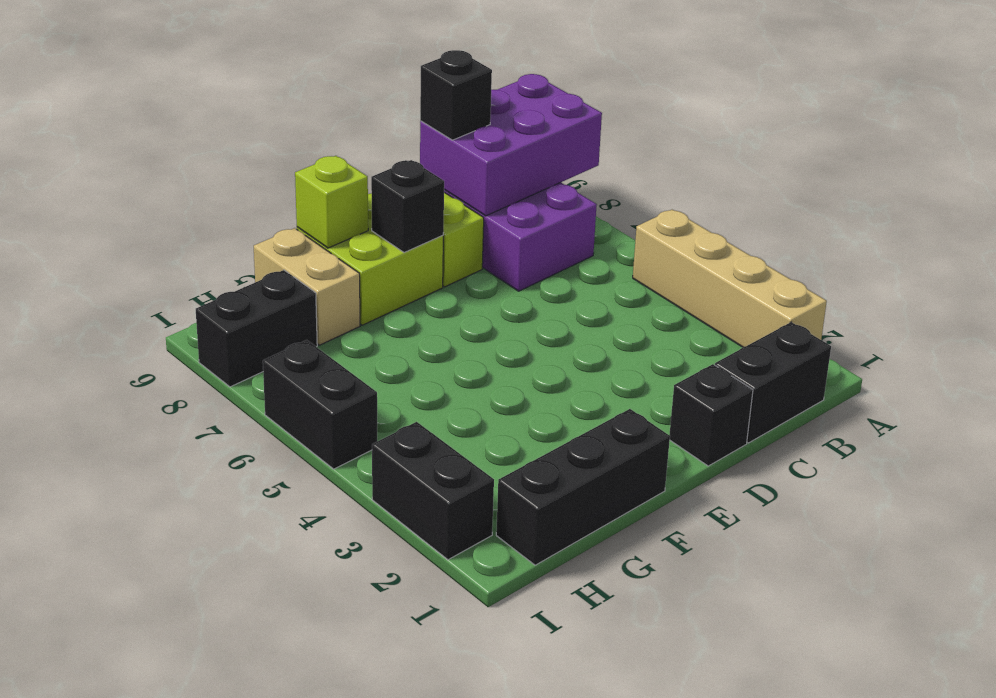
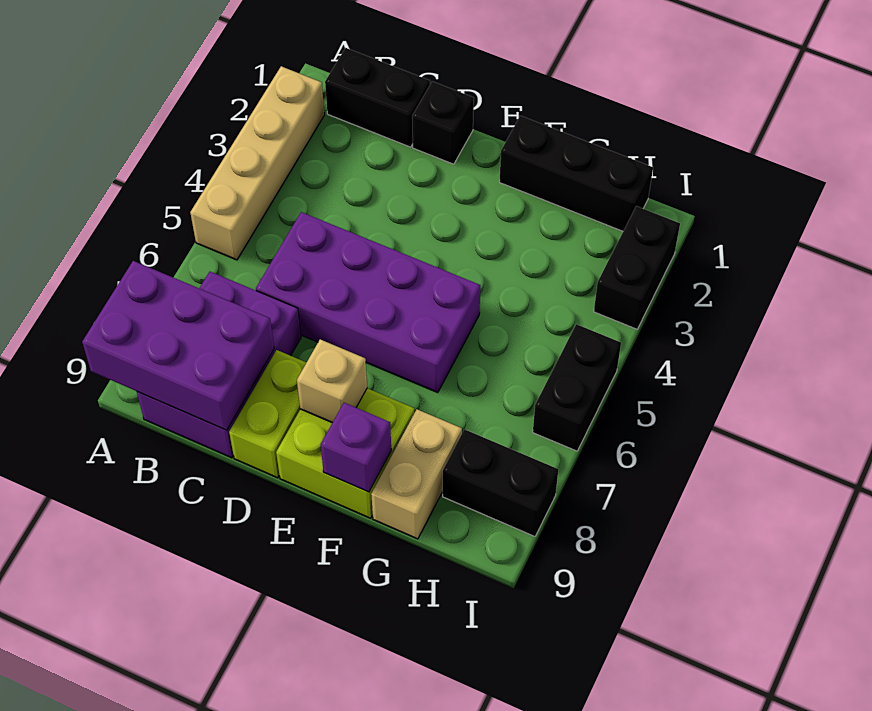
none -> purple brick C5:F6 level 1
black brick C9 level 3 -> none
black brick E8 level 2 -> tan brick E8 level 2
lime brick F9 level 2 -> purple brick F9 level 2

